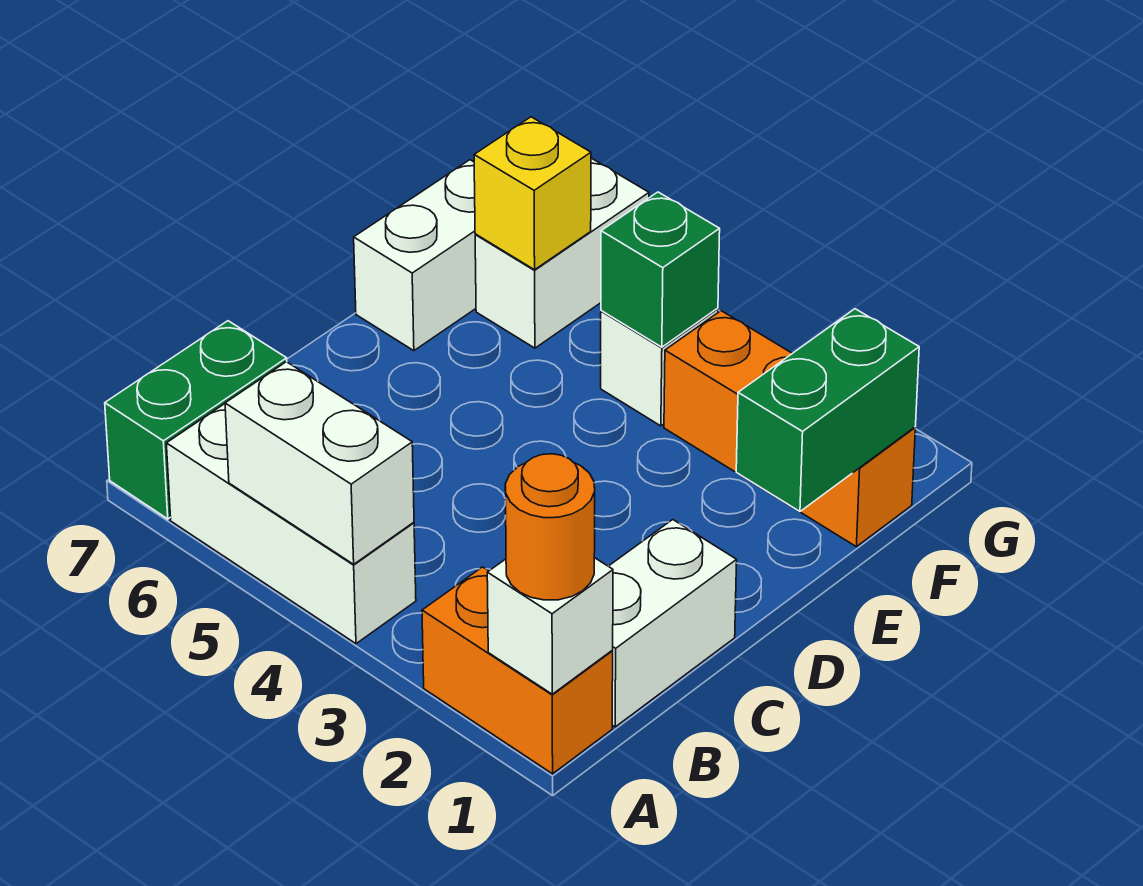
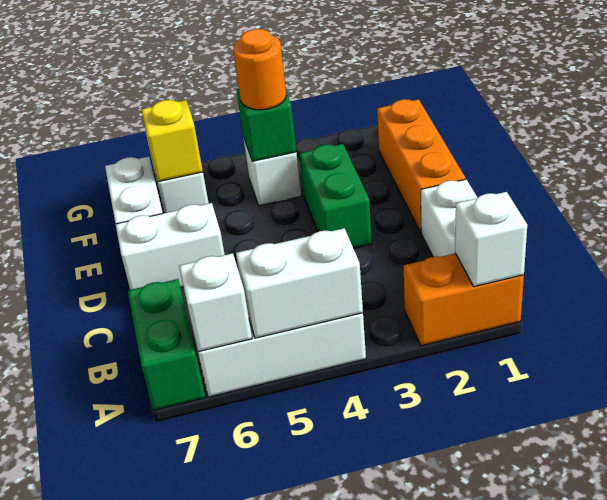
orange round brick A1 level 3 -> orange round brick F4 level 3
none -> white brick A6 level 2
none -> white brick D6:D7 level 1
green brick E1:F1 level 2 -> green brick D3:E3 level 1
orange brick F1:F3 level 1 -> orange brick D1:F1 level 1

